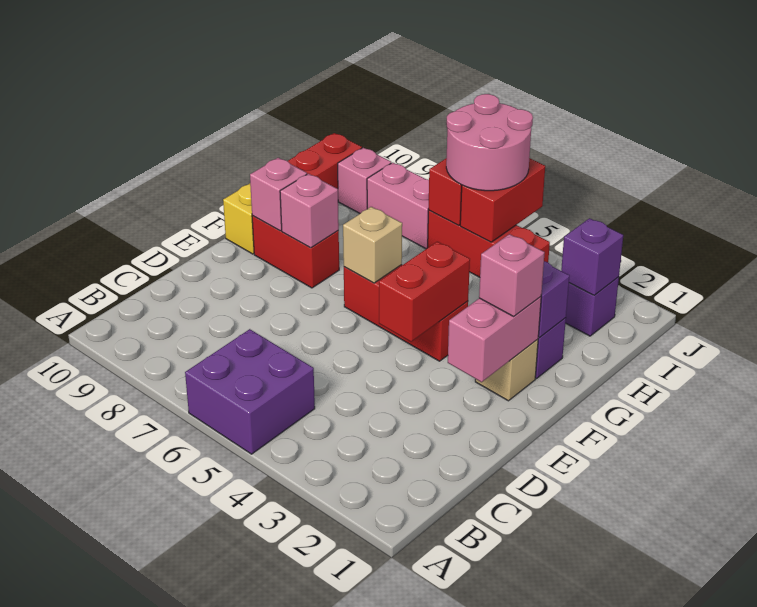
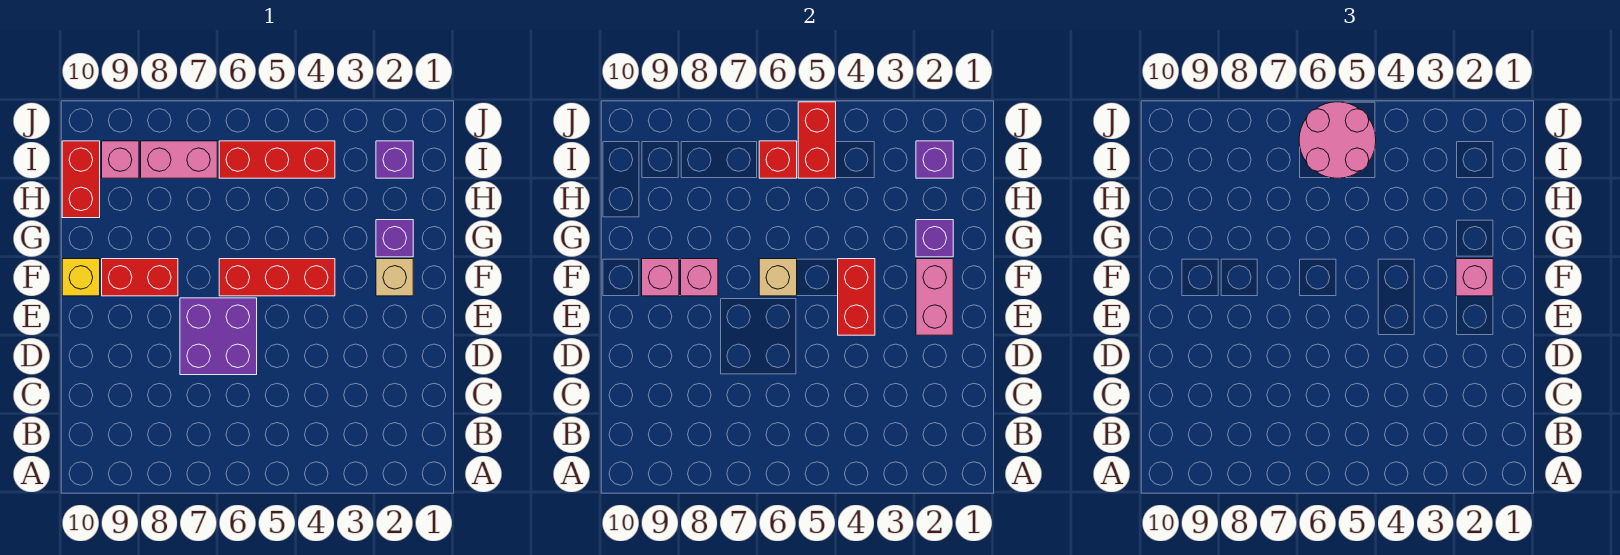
purple brick A5:B6 level 1 -> purple brick D6:E7 level 1

